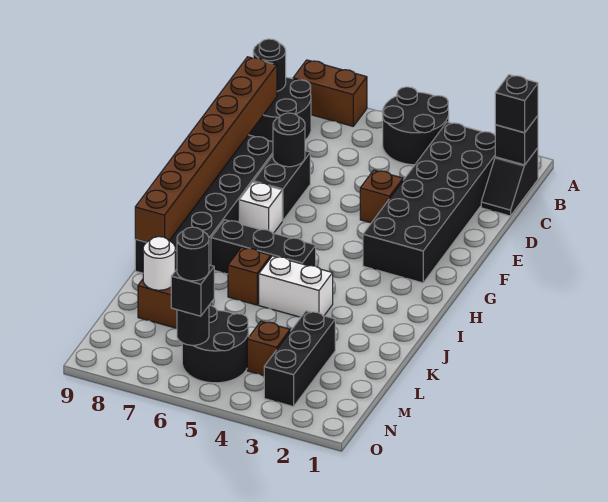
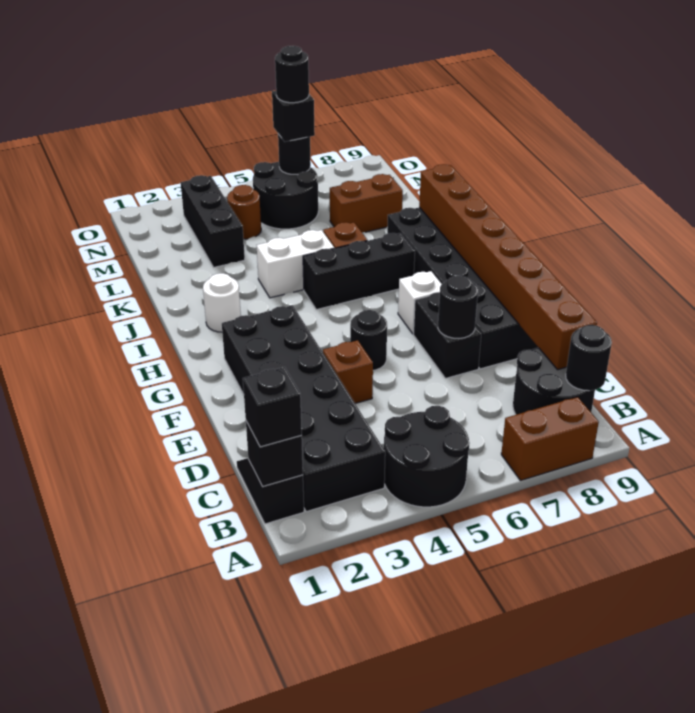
none -> black round brick F5 level 1
white round brick L8 level 2 -> white round brick I2 level 1
brown brick M4 level 1 -> brown round brick M4 level 1

